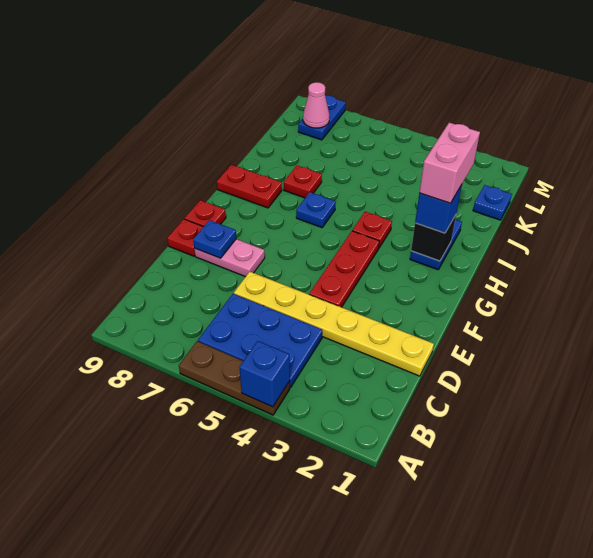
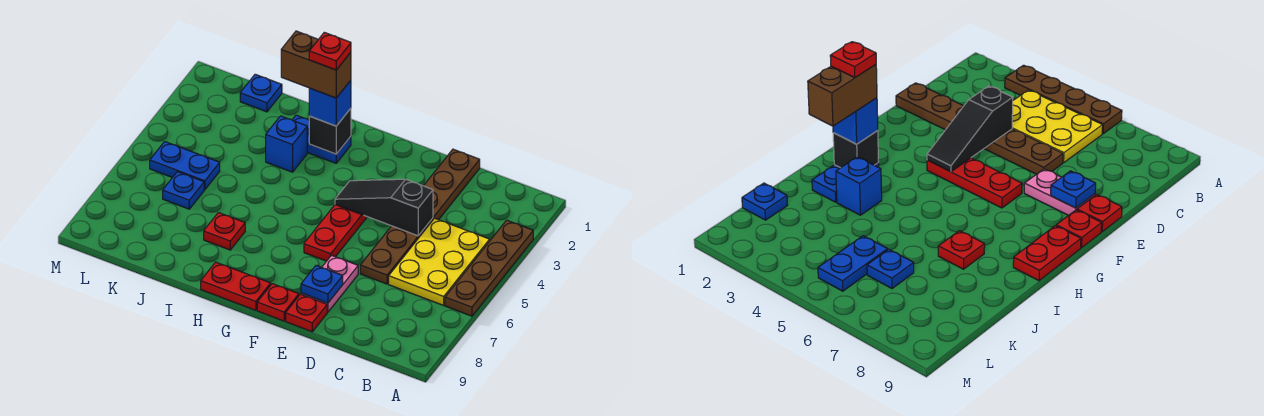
brown plate A4:A6 level 1 -> brown plate A3:A6 level 1
blue brick A4 level 2 -> blue brick I3 level 1
blue plate B4:C6 level 1 -> yellow plate B4:C6 level 1
yellow plate D1:D6 level 1 -> brown plate D1:D6 level 1
none -> black slope D4:F4 level 2 top D
red plate E4:G4 level 1 -> red plate F4:F6 level 1
pink brick H2:I2 level 4 -> brown brick H2:I2 level 4
red plate H4 level 1 -> red plate H2 level 5
blue plate H6 level 1 -> blue plate K6 level 1
red plate H8:H9 level 1 -> red plate G9:H9 level 1
blue plate L8:M8 level 1 -> blue plate K5:L5 level 1
pink cone L8 level 2 -> none

